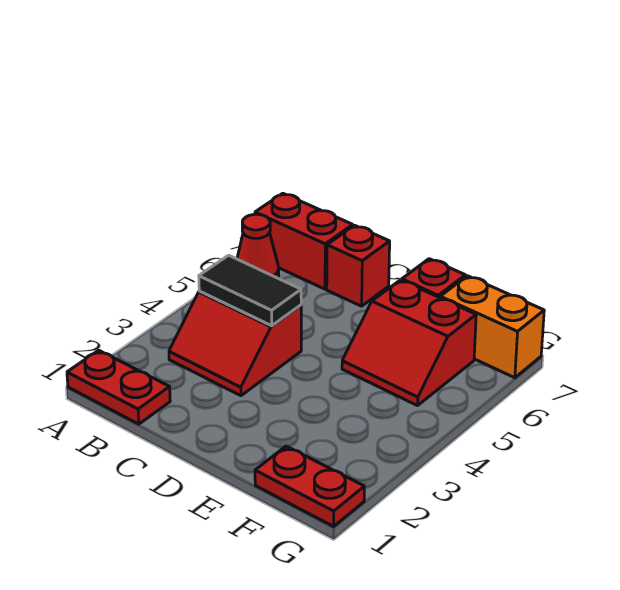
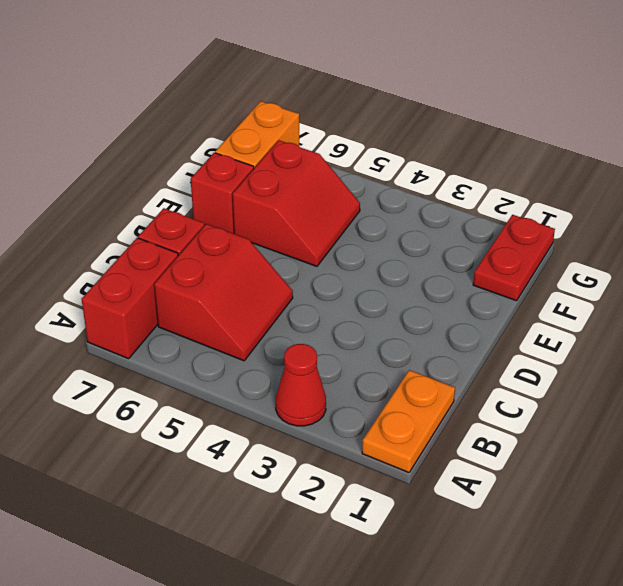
red plate A1:B1 level 1 -> orange plate A1:B1 level 1
red cone A6 level 1 -> red cone A3 level 1
red slope B3:C4 level 1 top 4 -> red slope B5:C6 level 1 top 6
black tile B4:C4 level 2 -> none

